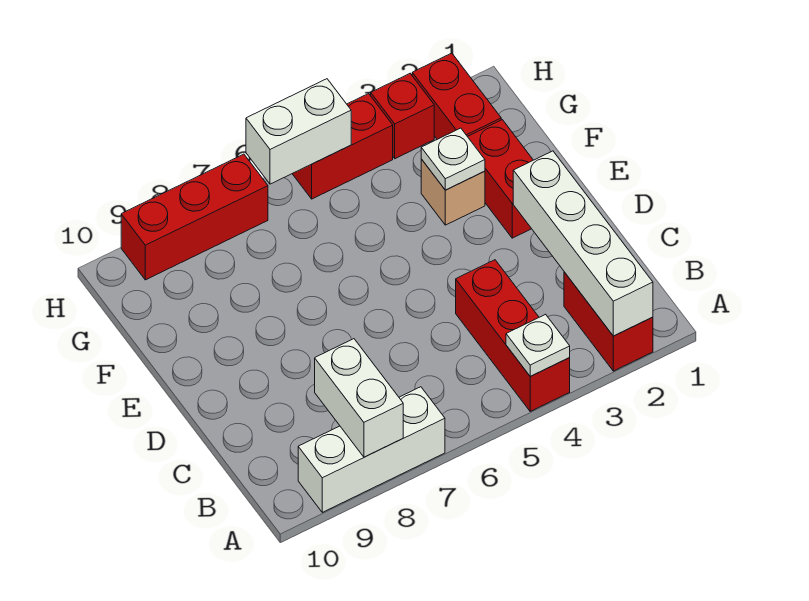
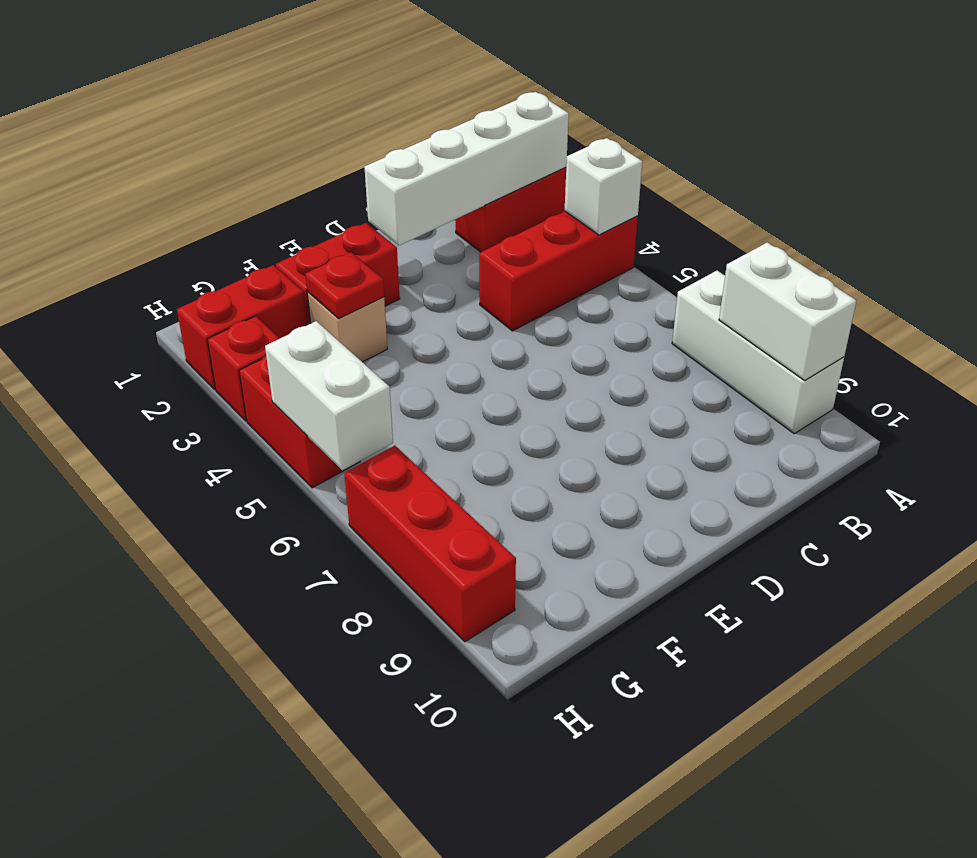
white plate A4 level 2 -> white brick A4 level 2
white brick A8:B8 level 2 -> white brick A8:A9 level 2
white plate F3 level 2 -> red plate F3 level 2

